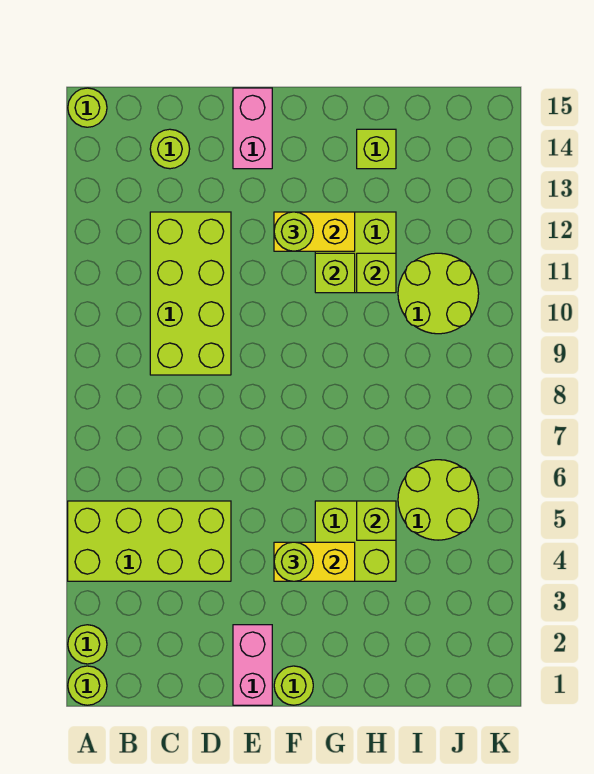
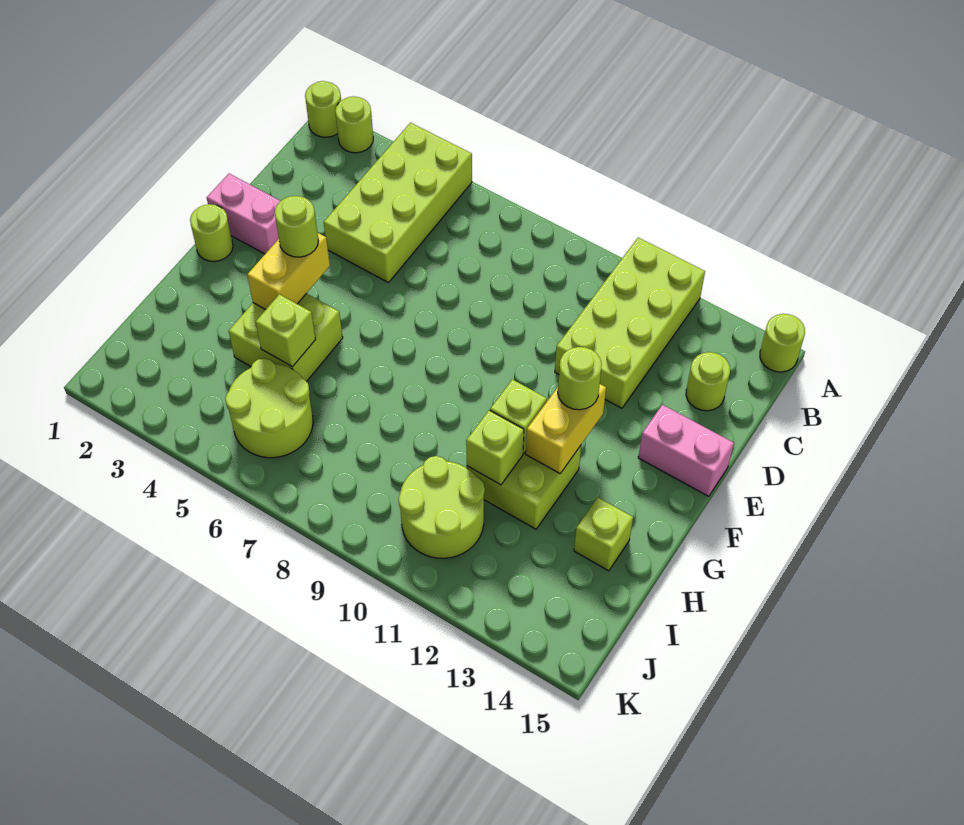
lime brick C9:D12 level 1 -> lime brick A11:D12 level 1

